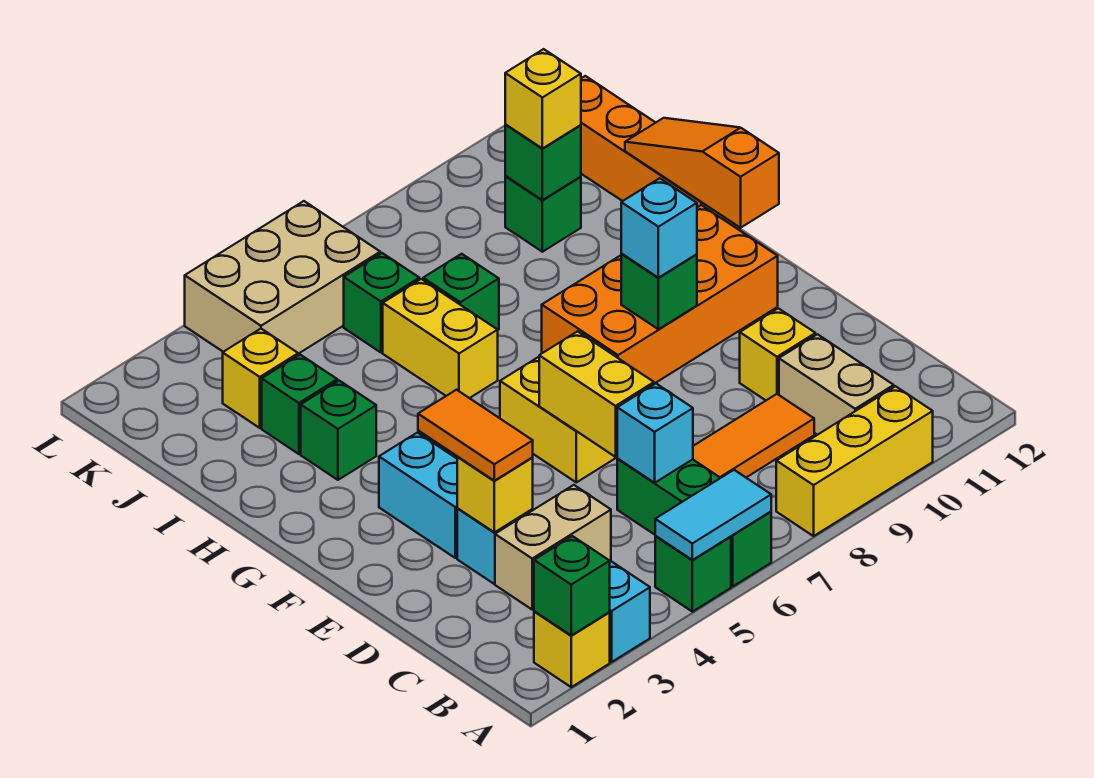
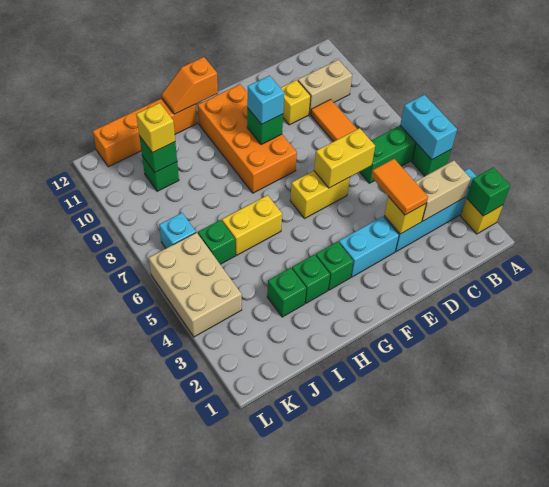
cyan tile A5:A6 level 2 -> cyan brick A5:A6 level 2
yellow brick A8:A10 level 1 -> none
tan brick B2:B3 level 2 -> tan brick B3:C3 level 2
cyan brick C6 level 2 -> cyan brick K7 level 1
orange tile D3:E3 level 3 -> orange tile D3:D4 level 3
orange slope G12:I12 level 2 top G -> orange slope G12:H12 level 2 top G
green brick I7 level 1 -> green brick G3 level 1
yellow brick J3 level 1 -> none

